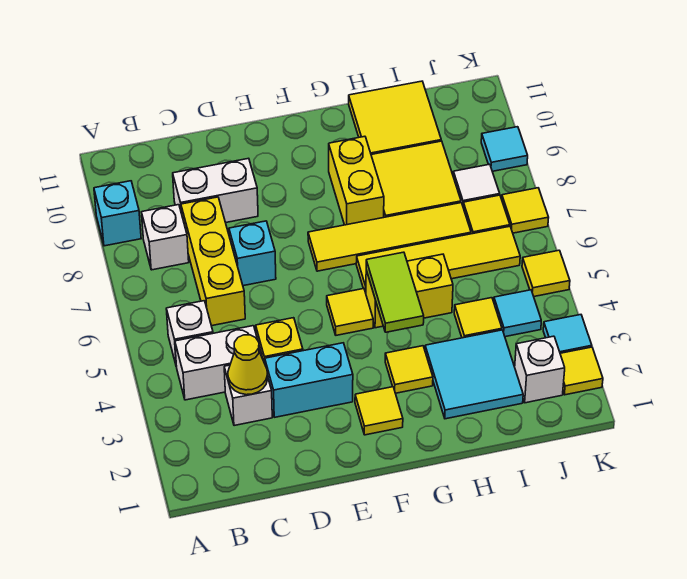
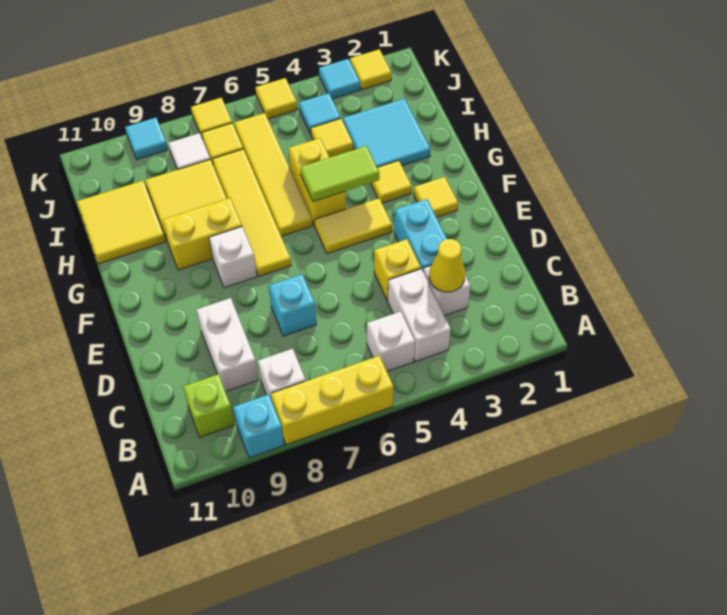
none -> lime brick B10 level 1
yellow brick C6:C8 level 1 -> yellow brick A6:A8 level 1
yellow tile F5 level 1 -> yellow tile F4:F5 level 1
white brick J2 level 1 -> white brick F8 level 1

